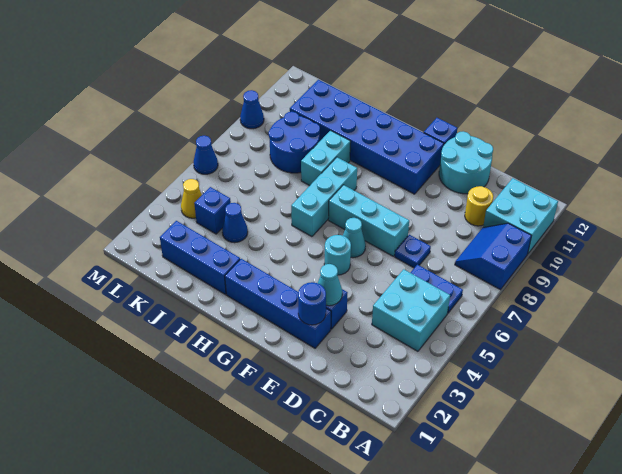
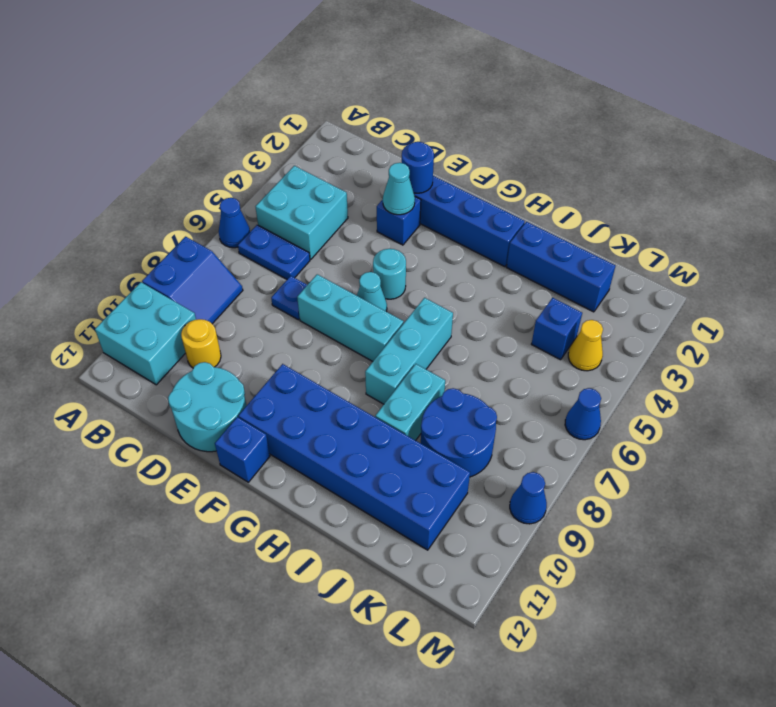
blue cone J4 level 1 -> blue cone A6 level 1

